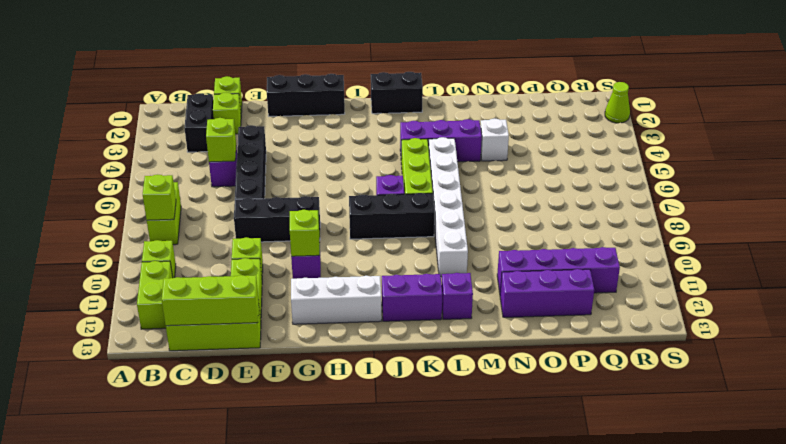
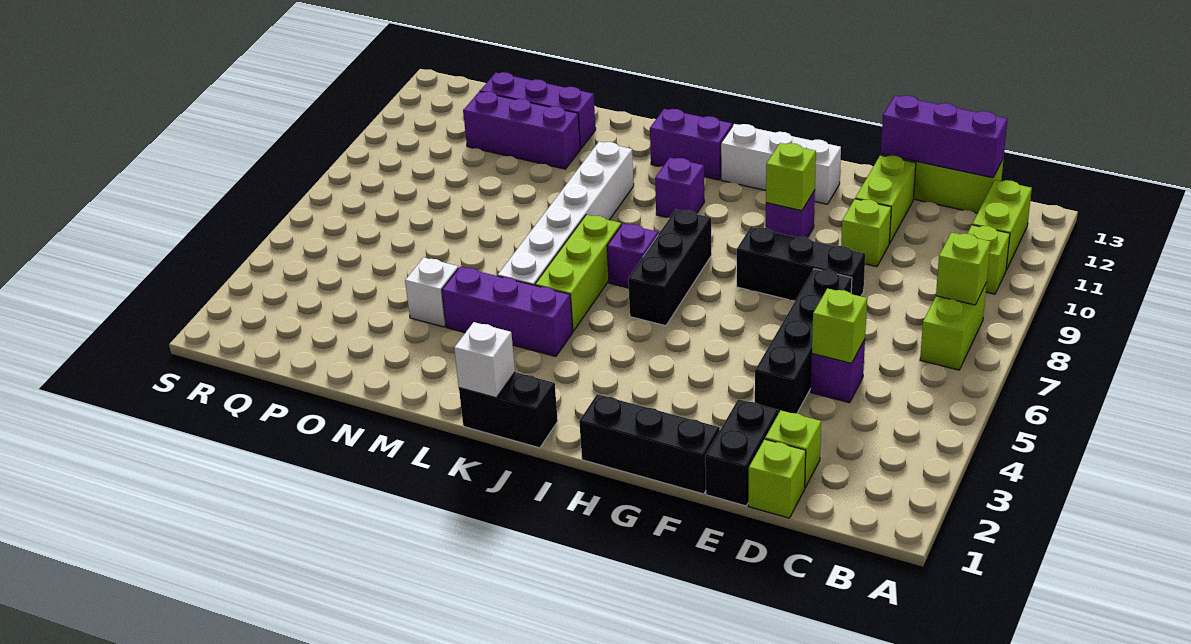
black brick C2:C3 level 1 -> black brick E1:E2 level 1
lime brick C13:E13 level 2 -> purple brick C13:E13 level 2
black brick I8:K8 level 1 -> black brick I6:I8 level 1
none -> white brick K1 level 2
purple brick L12 level 1 -> purple brick J10 level 1
purple brick N11:Q11 level 1 -> purple brick N11:P11 level 1
lime cone S2 level 1 -> none

